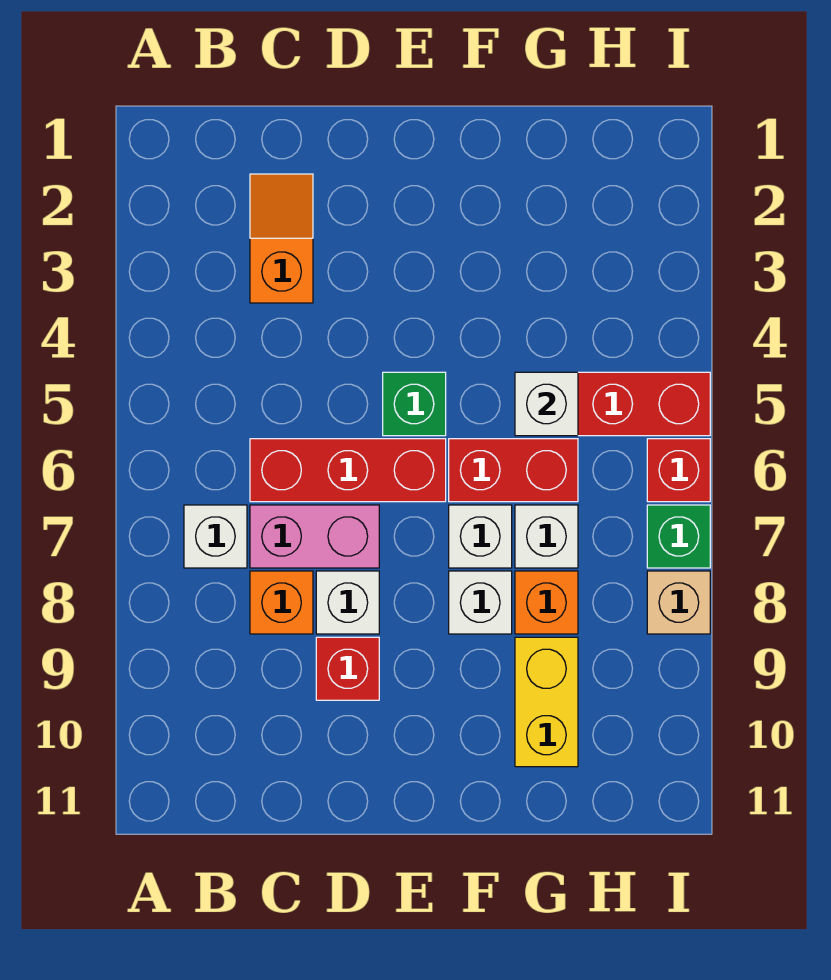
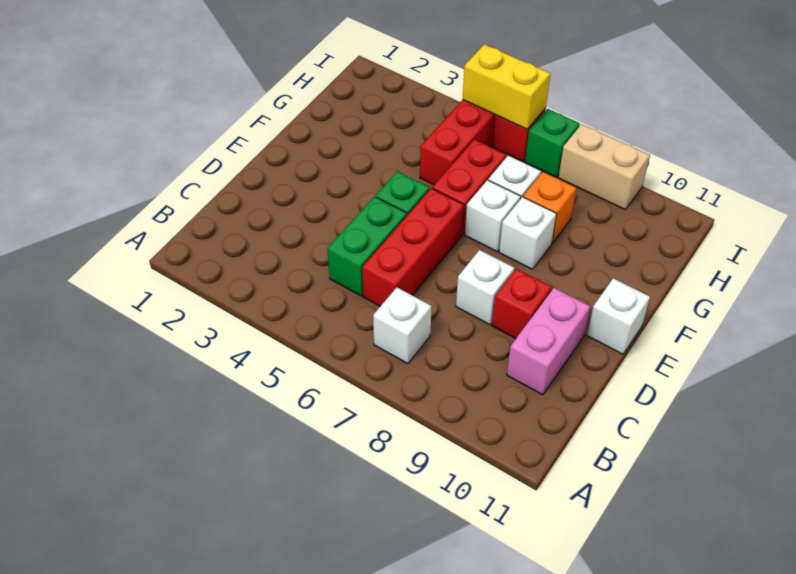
orange slope C2:C3 level 1 top 3 -> none
none -> green brick C5:D5 level 1
pink brick C7:D7 level 1 -> pink brick C10:D10 level 1
orange brick C8 level 1 -> none
white brick G5 level 2 -> white brick E11 level 1
yellow brick G9:G10 level 1 -> yellow brick I5:I6 level 2
tan brick I8 level 1 -> tan brick I8:I9 level 1

